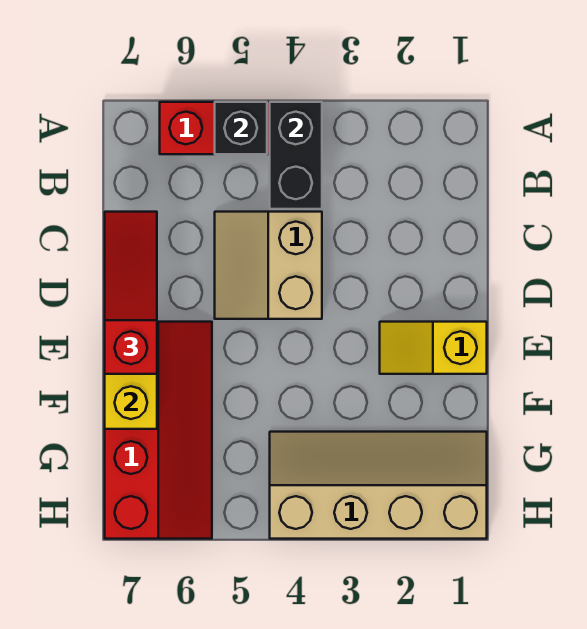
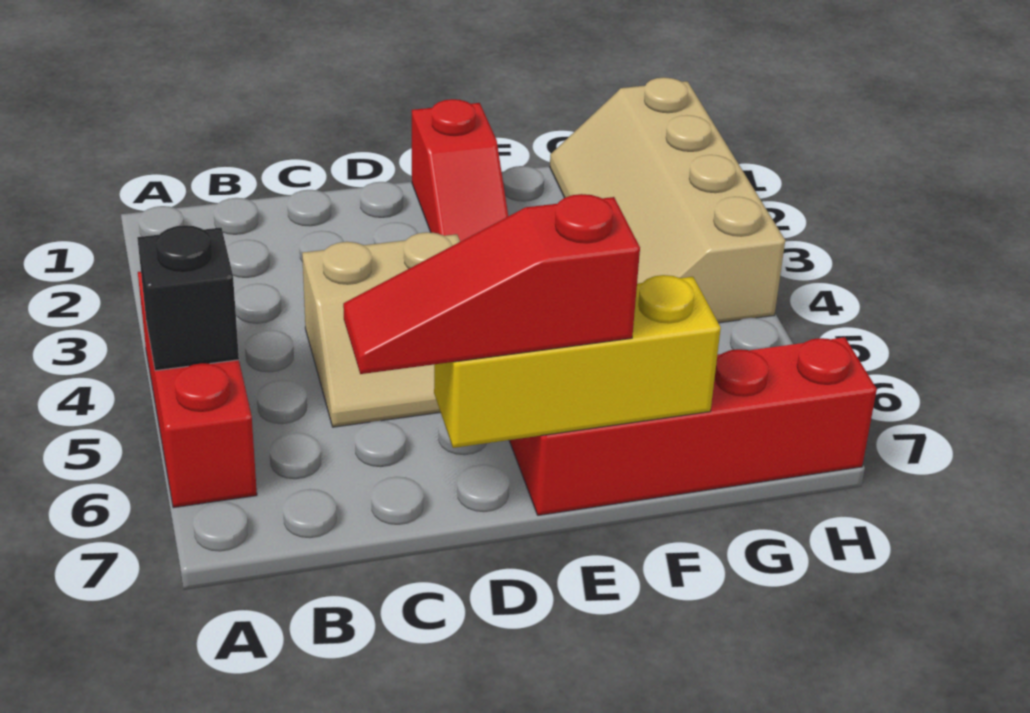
black brick A4:B4 level 2 -> none
yellow slope E1:E2 level 1 top 1 -> red slope E1:E2 level 1 top 1

